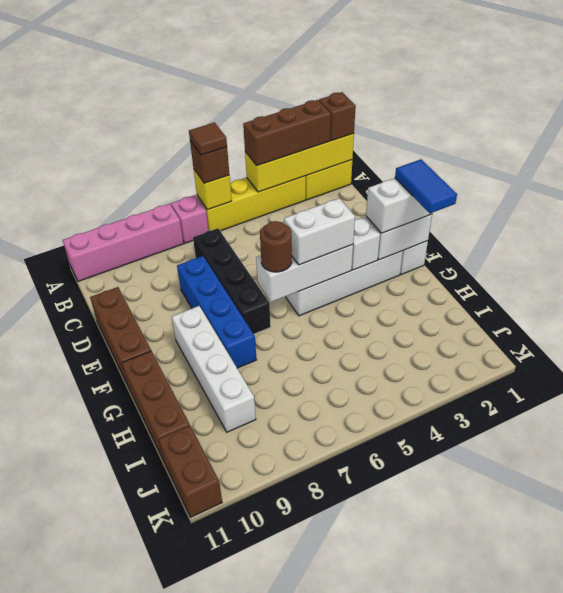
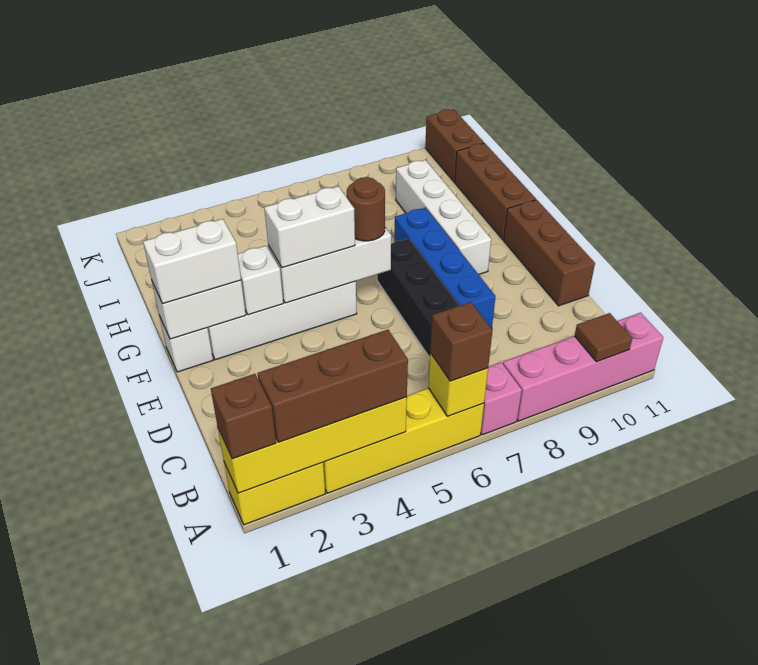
brown tile A6 level 4 -> brown tile A10 level 2
blue tile F1:G1 level 4 -> none

